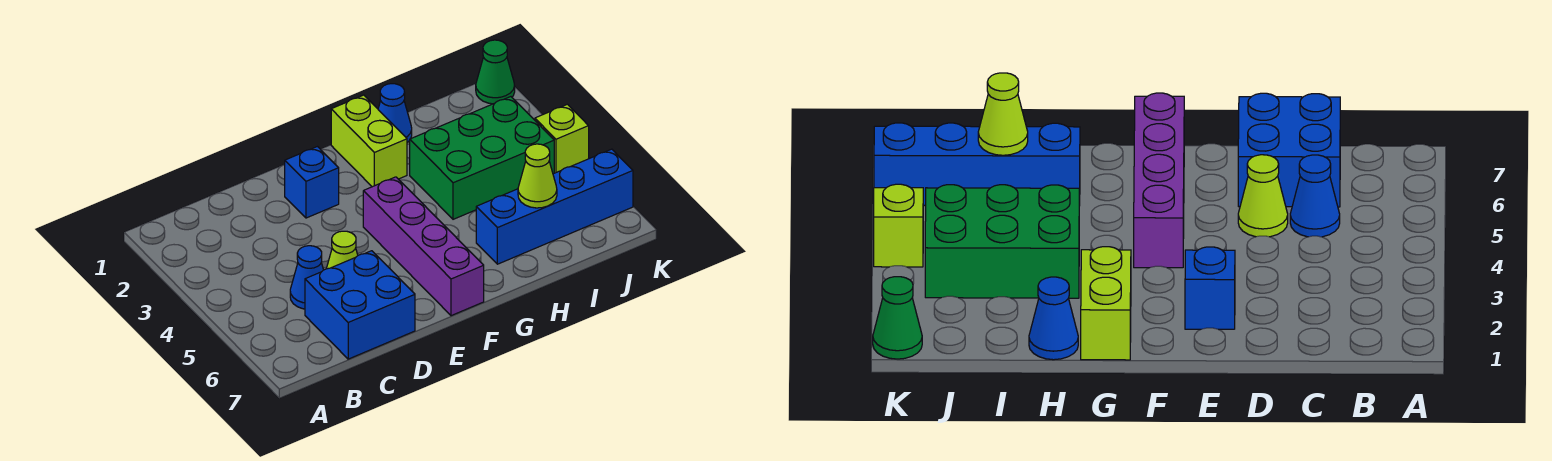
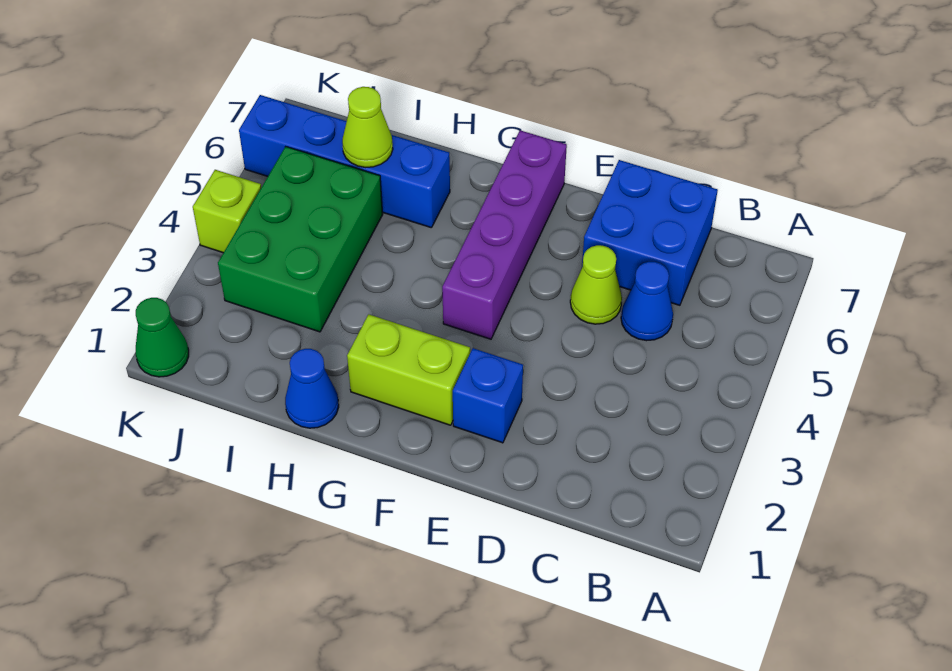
lime brick G1:G2 level 1 -> lime brick F2:G2 level 1
green brick H3:J4 level 1 -> green brick I3:J5 level 1

